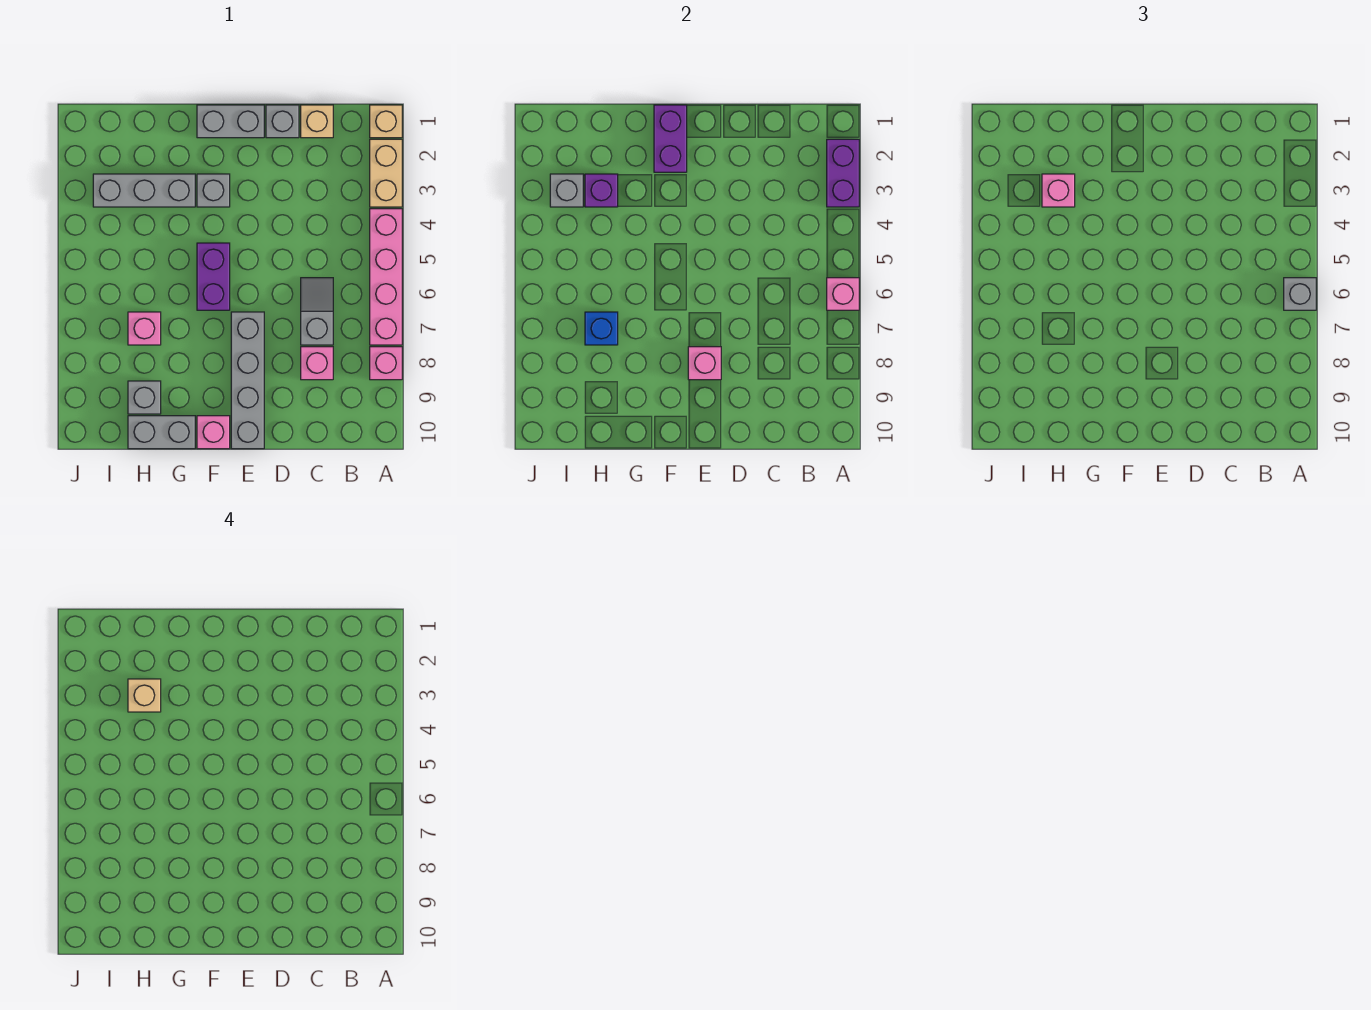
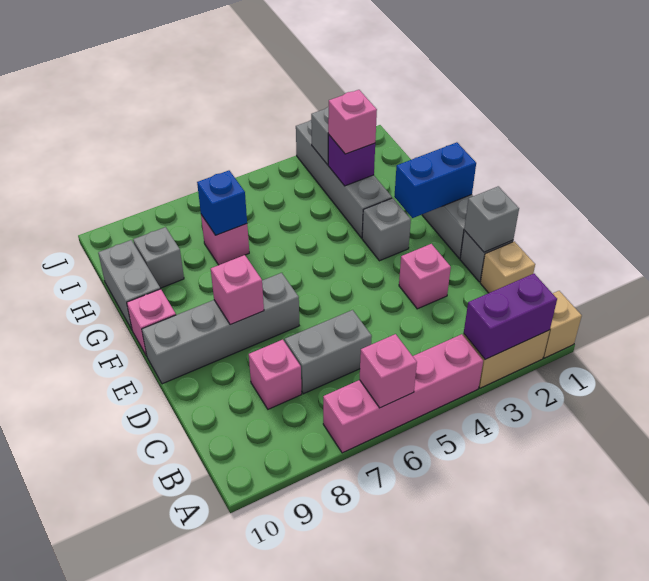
grey brick A6 level 3 -> grey brick D1 level 2
pink brick A8 level 1 -> pink brick D3 level 1
grey slope C6:C7 level 1 top 7 -> grey brick C6:C7 level 1
purple brick F1:F2 level 2 -> blue brick F1:F2 level 2
purple brick F5:F6 level 1 -> none
grey brick G3:I3 level 1 -> grey brick G3:J3 level 1
tan brick H3 level 4 -> none

